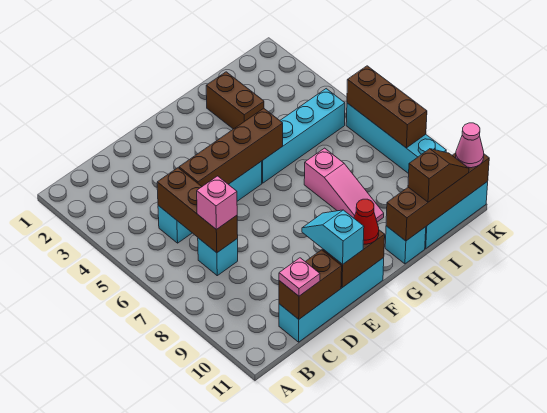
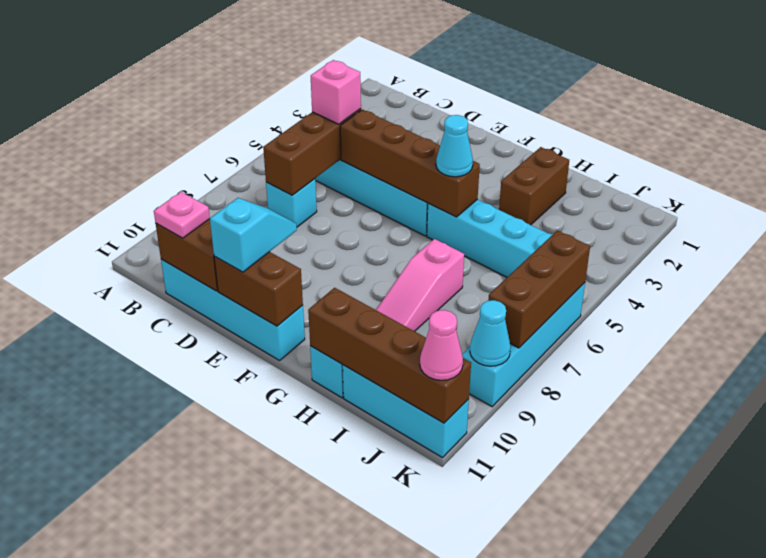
pink brick C7 level 3 -> pink brick C5 level 3
red cone F11 level 3 -> none
none -> cyan cone G5 level 3
brown slope I11:J11 level 3 top I -> none
none -> cyan cone K9 level 2

